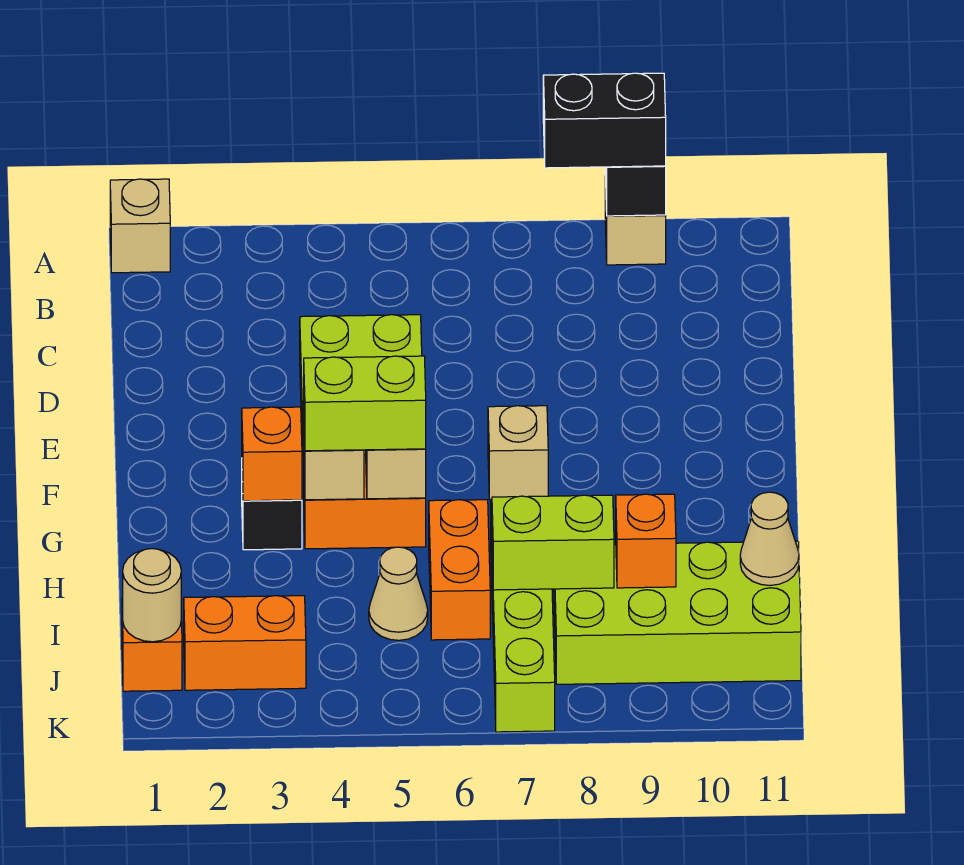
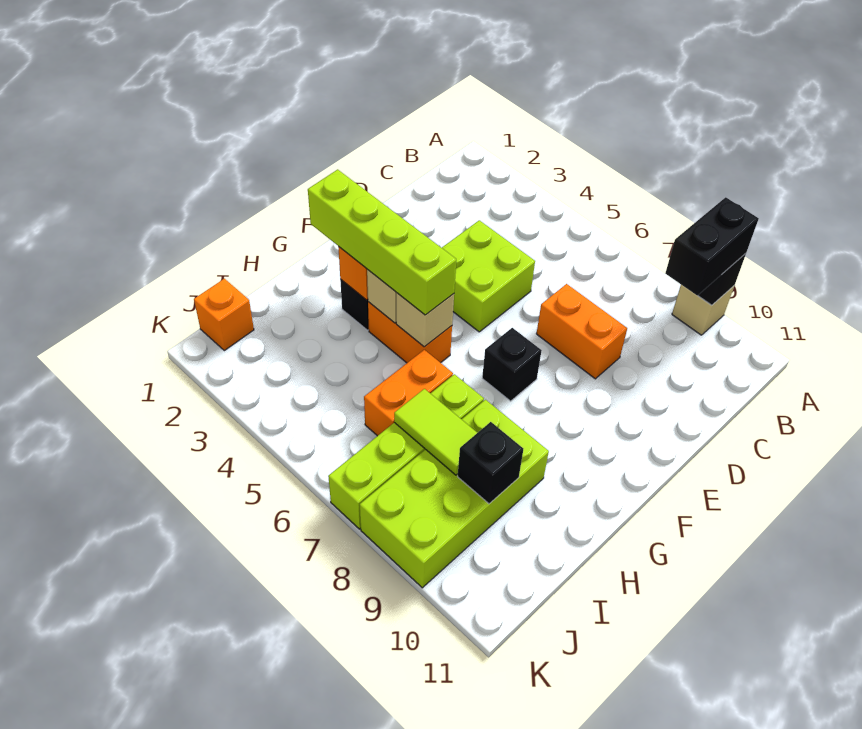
tan brick A1 level 1 -> none
black brick A8:A9 level 3 -> black brick A9:B9 level 3
tan brick F7 level 1 -> black brick F7 level 1
lime brick G4:G5 level 3 -> lime brick G2:G5 level 3
tan cone I5 level 1 -> none
lime brick I7:I8 level 2 -> lime tile I7:I8 level 2
lime brick I8:J11 level 1 -> lime brick H8:K9 level 1
orange brick I9 level 2 -> black brick I9 level 2
tan cone I11 level 2 -> none
tan round brick J1 level 2 -> none
orange brick J2:J3 level 1 -> orange brick D7:D8 level 1

